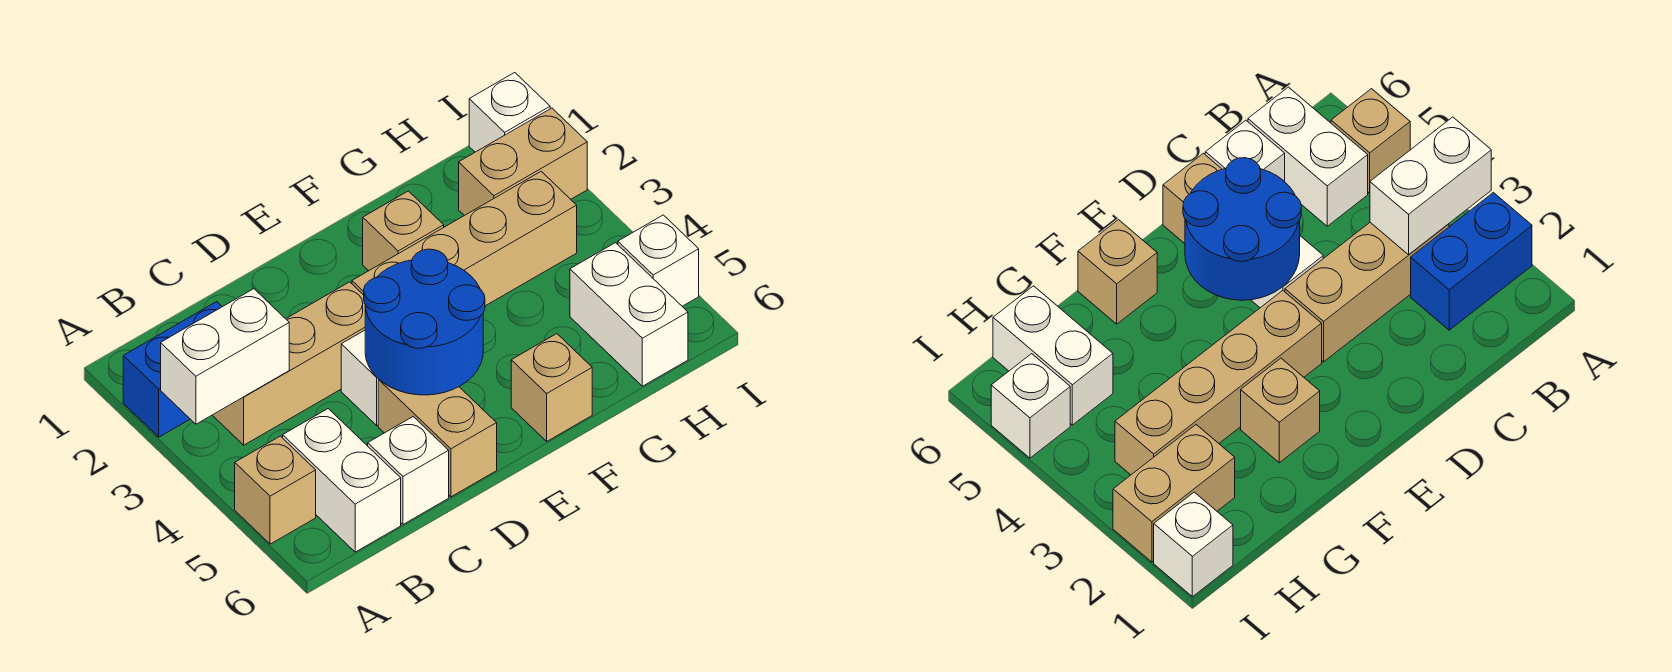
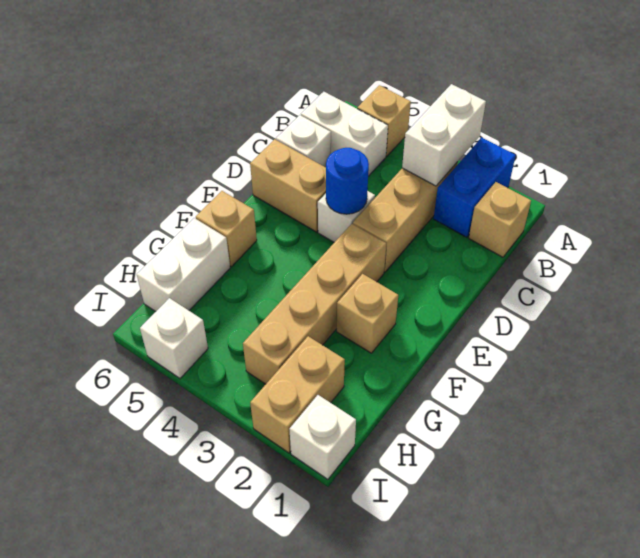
none -> tan brick B1 level 1
blue round brick D4:E5 level 2 -> blue round brick D4 level 2
white brick H5:H6 level 1 -> white brick G6:H6 level 1

